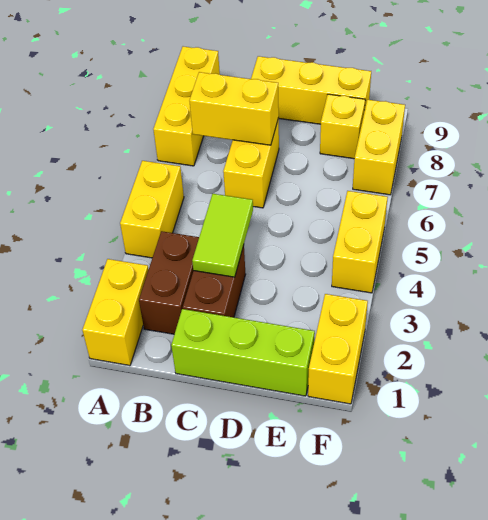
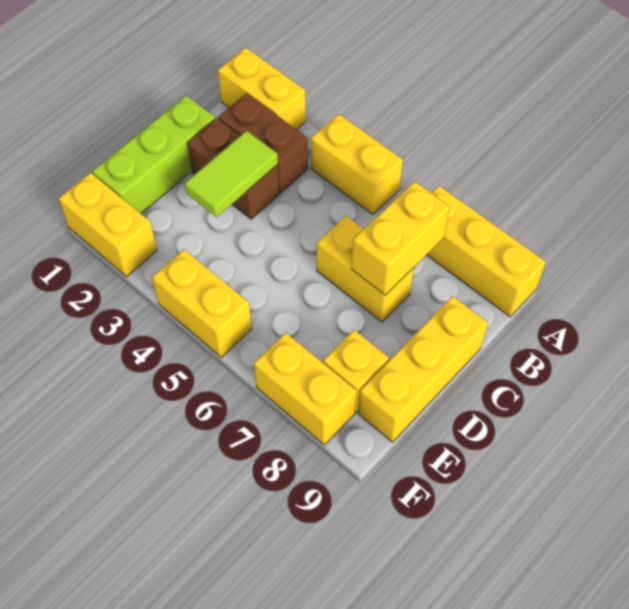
lime tile C3:C4 level 2 -> lime tile C3:D3 level 2

